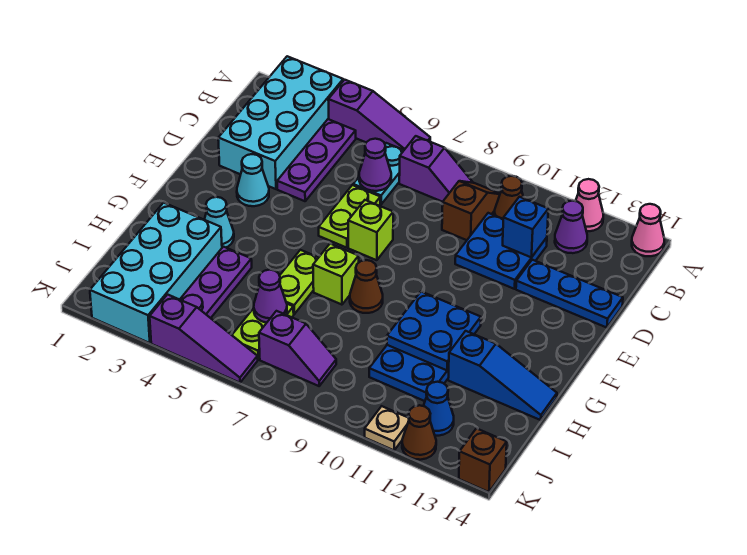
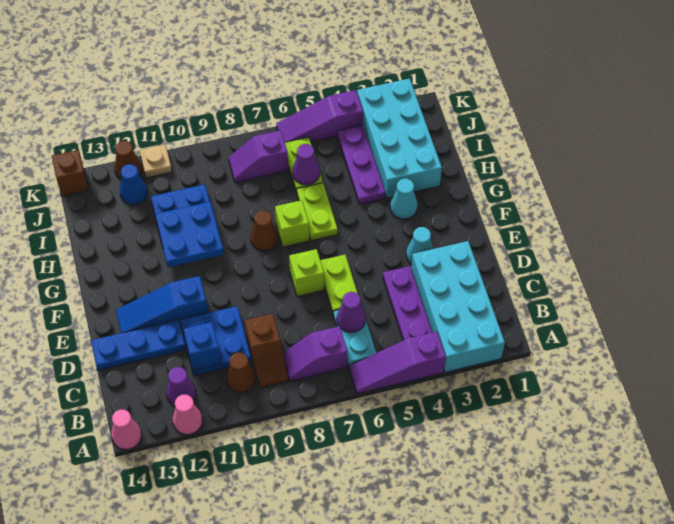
blue slope H12:H14 level 1 top 12 -> blue slope E11:E13 level 1 top 11

